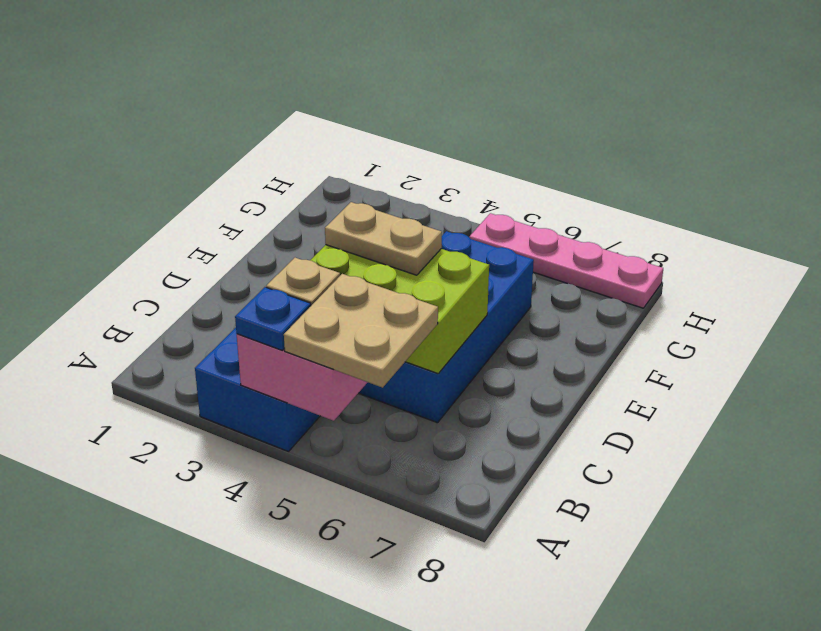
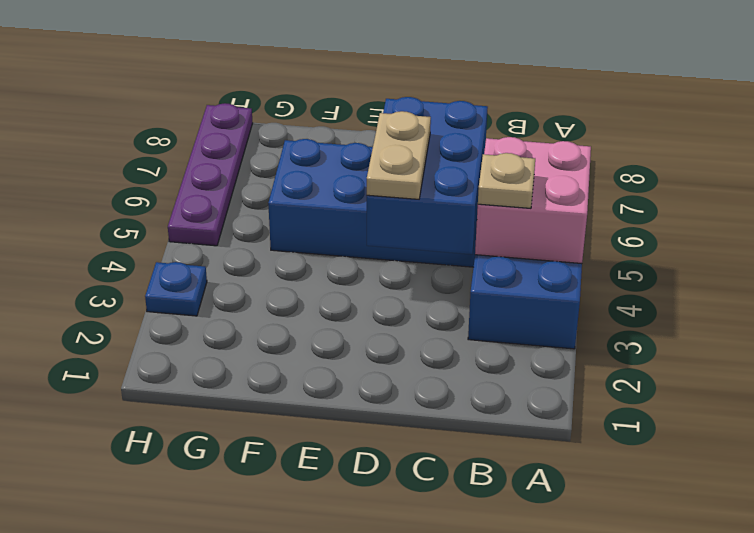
blue plate A4 level 3 -> blue plate H3 level 1
tan plate A5:B6 level 3 -> none
lime brick C4:D6 level 2 -> blue brick C4:D6 level 2
pink plate H5:H8 level 1 -> purple plate H5:H8 level 1

